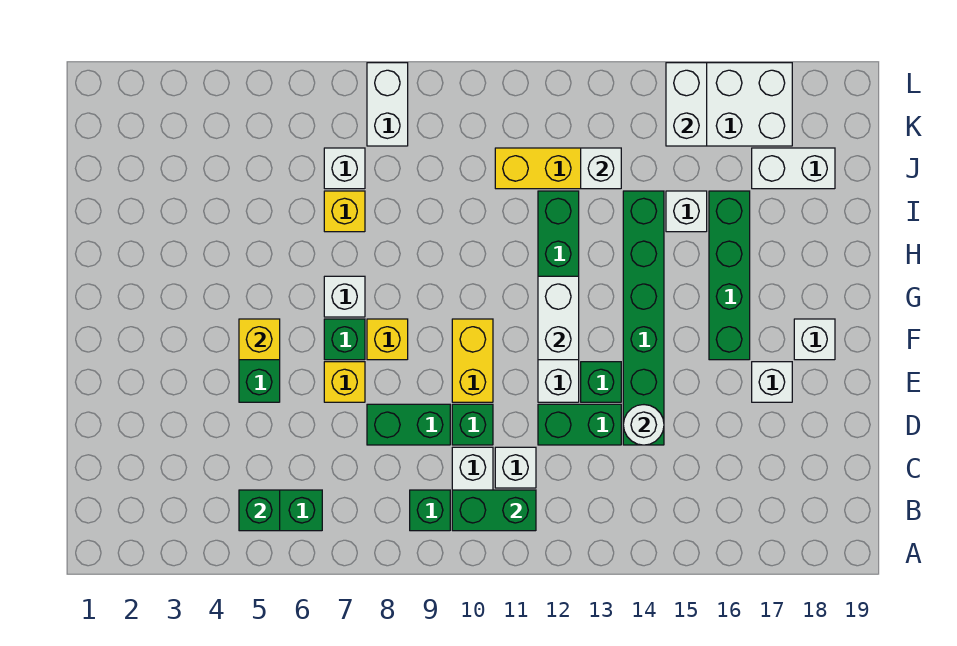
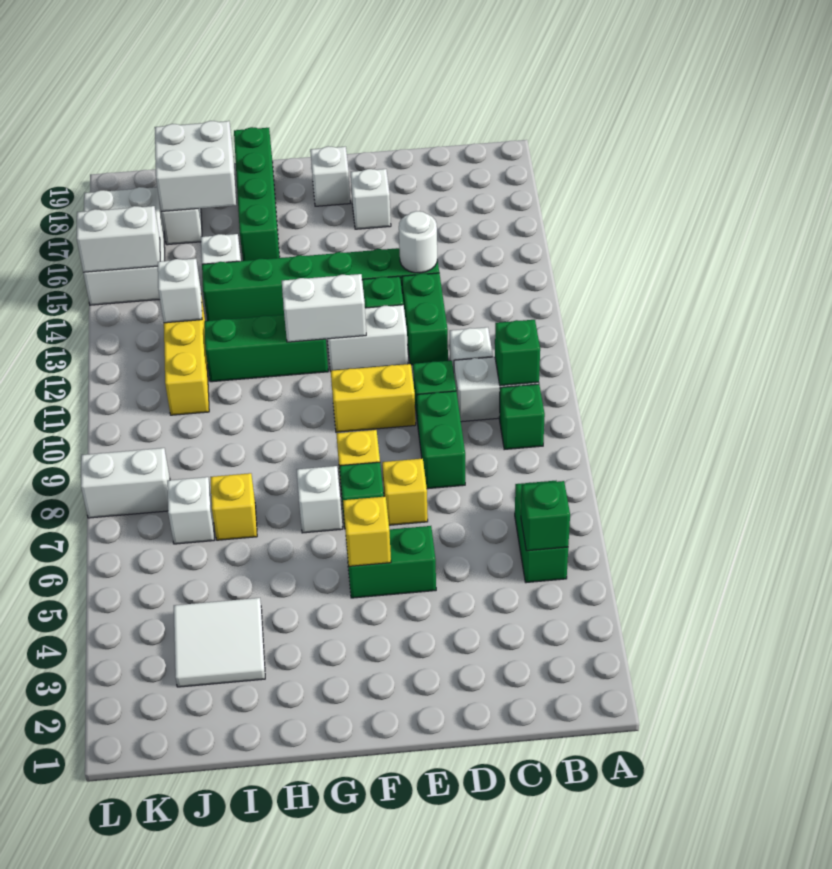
green brick B10:B11 level 2 -> green brick B10 level 2
green brick F16:I16 level 1 -> green brick H16:H19 level 1
none -> white tile I3:J4 level 1
none -> white brick I17:J18 level 2

